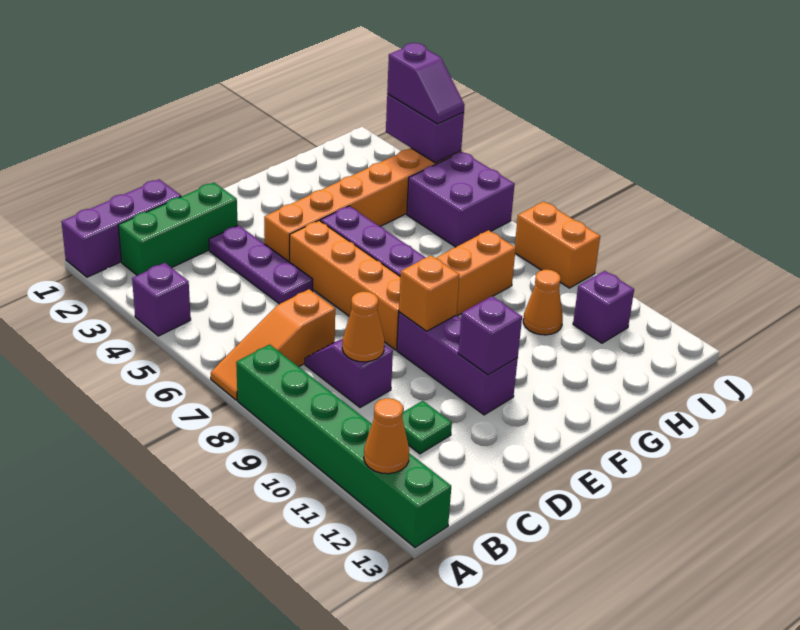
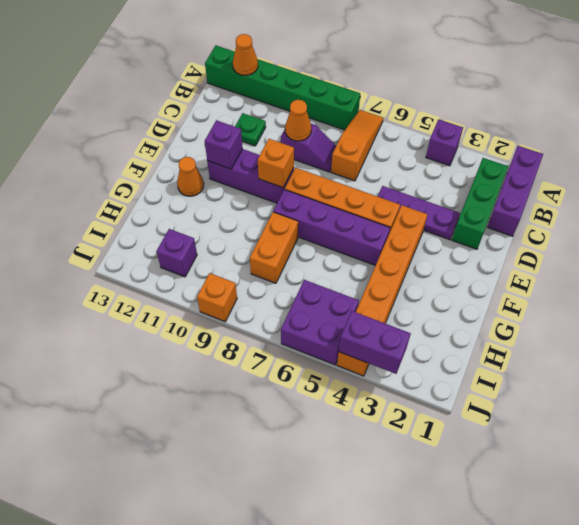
orange cone H10 level 1 -> orange cone F12 level 1
purple slope J3:J4 level 3 top 3 -> none
orange brick J8:J9 level 1 -> orange brick J9 level 1

